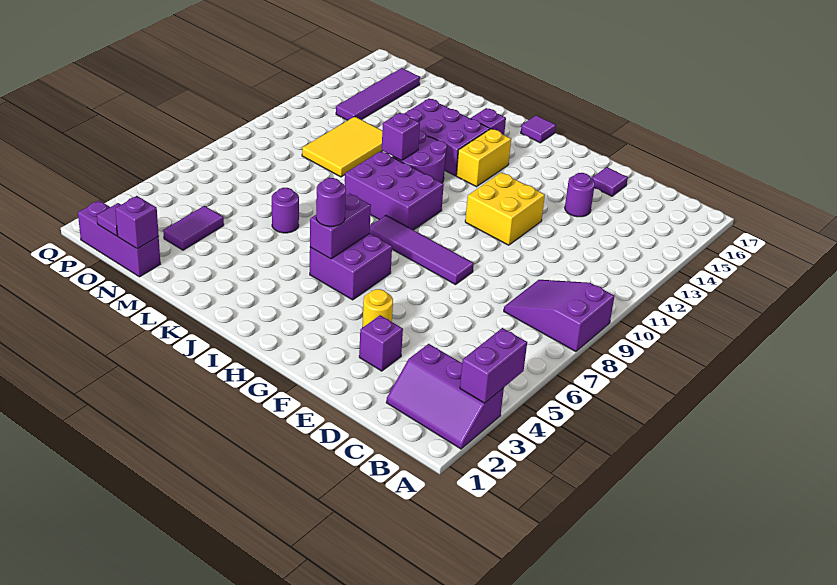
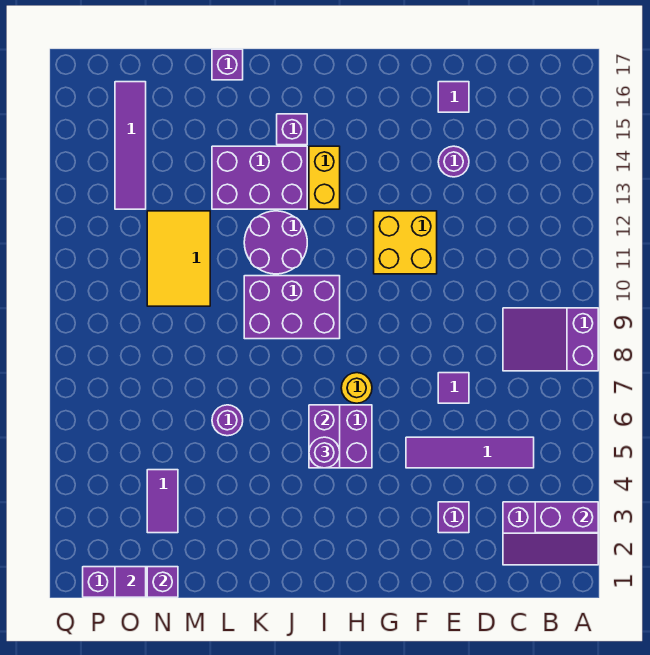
purple brick A3:A4 level 2 -> purple brick A3:B3 level 2
yellow round brick F4 level 1 -> yellow round brick H7 level 1
purple tile F8:I8 level 1 -> purple tile C5:F5 level 1
purple tile I17 level 1 -> purple tile E7 level 1
purple brick K11 level 2 -> purple brick L17 level 1

